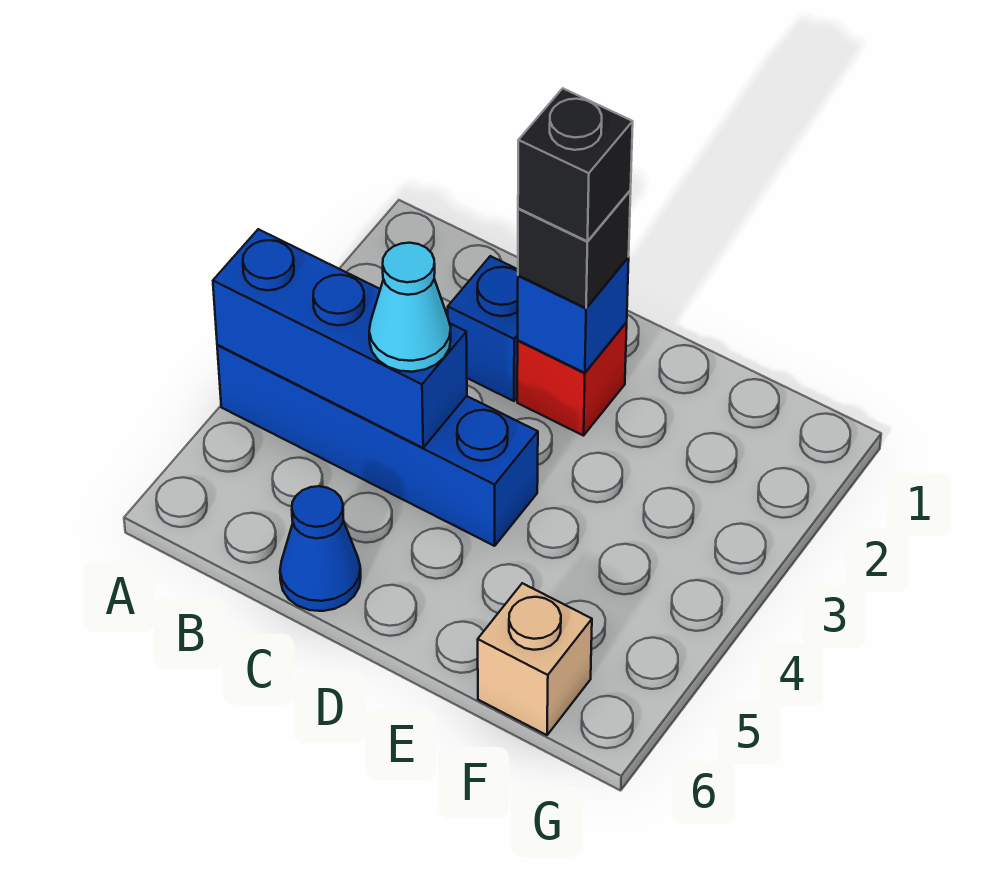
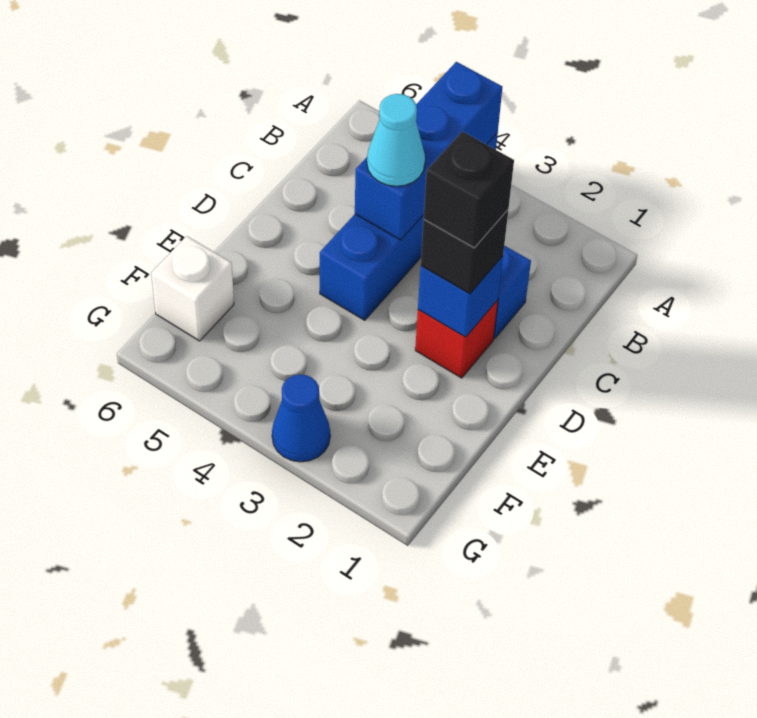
blue cone C6 level 1 -> blue cone G3 level 1
tan brick F6 level 1 -> white brick F6 level 1

